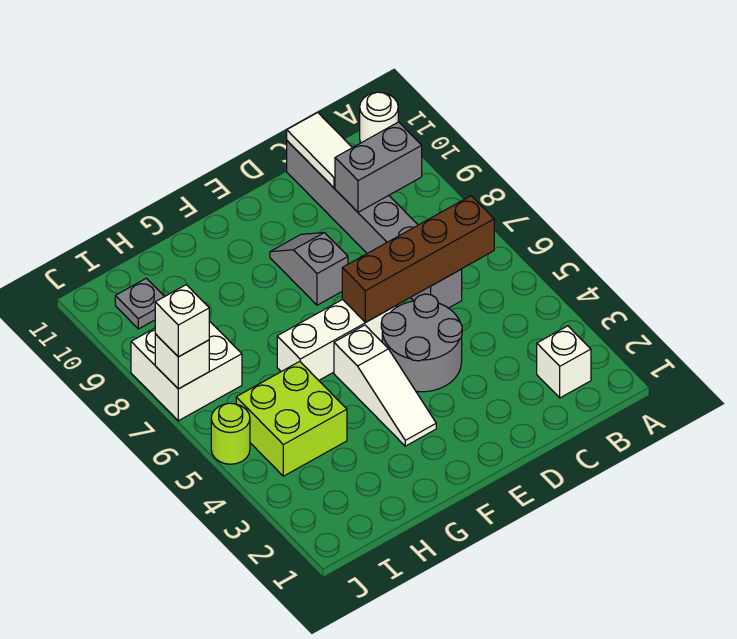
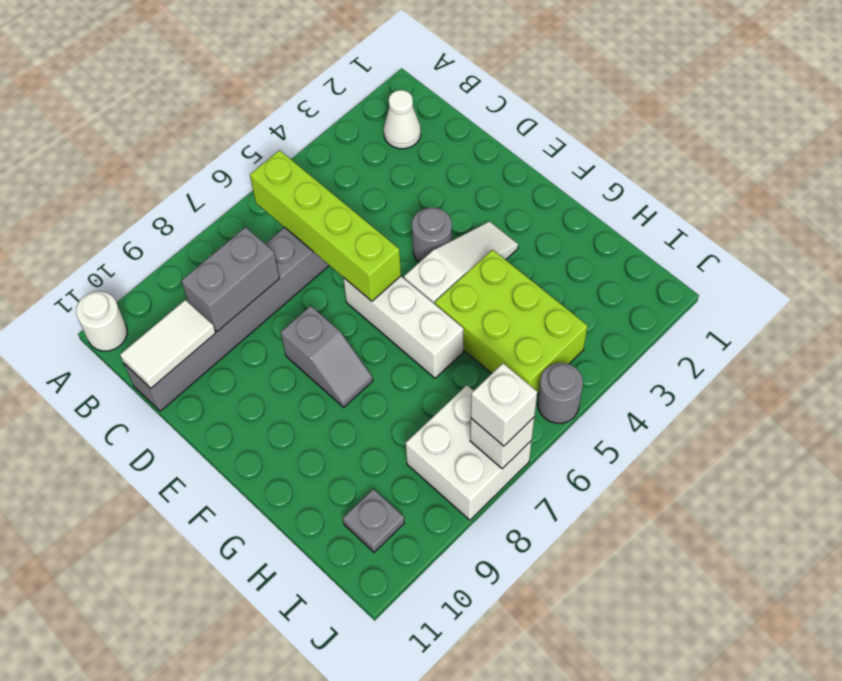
white brick B2 level 1 -> white cone B2 level 1
brown brick B6:E6 level 2 -> lime brick B6:E6 level 2
grey brick B9:C9 level 2 -> grey brick C8:C9 level 2
grey round brick D4:E5 level 1 -> grey round brick E4 level 1
grey slope E8:E9 level 1 top 8 -> grey slope E8:F8 level 1 top E
lime brick H4:I5 level 1 -> lime brick G4:I5 level 1
lime round brick J5 level 1 -> grey round brick J5 level 1

